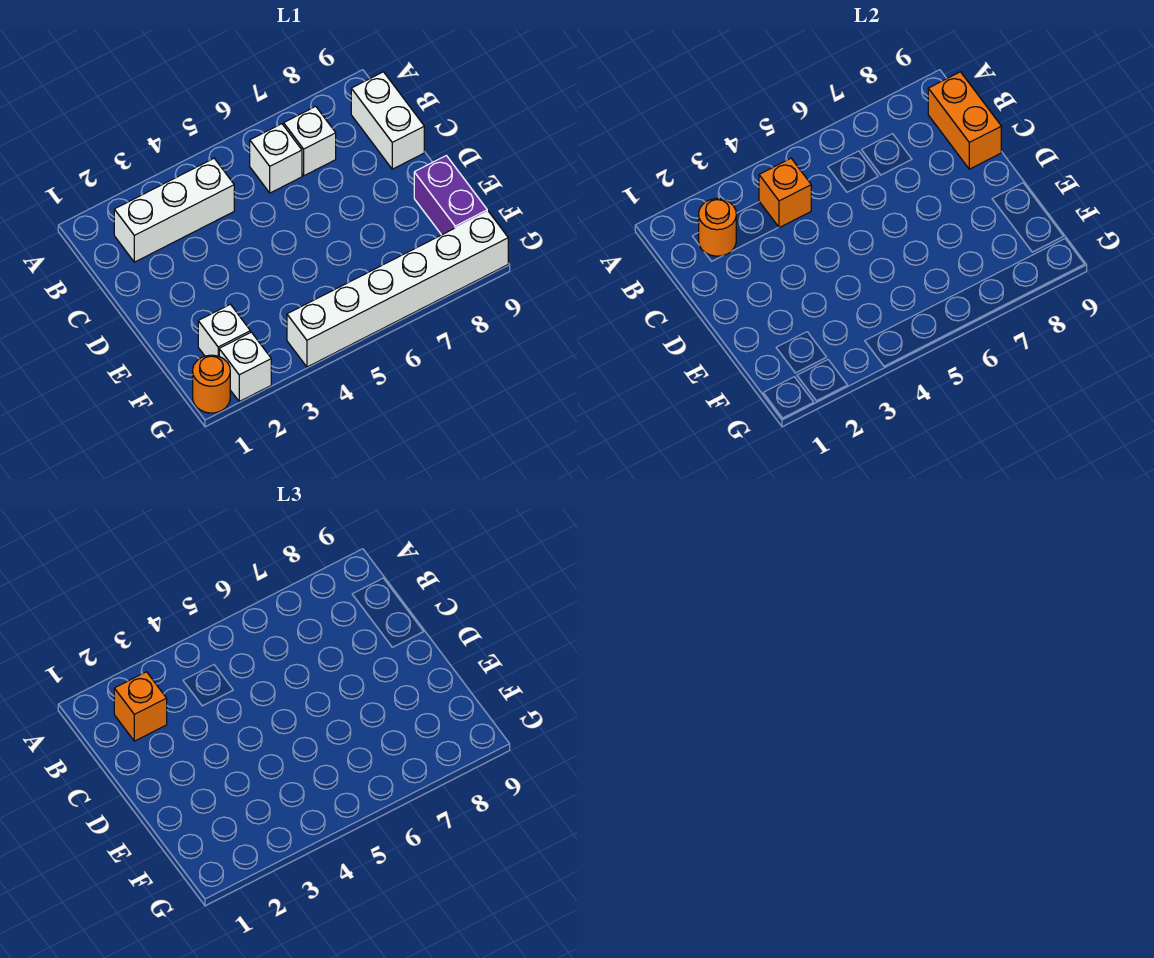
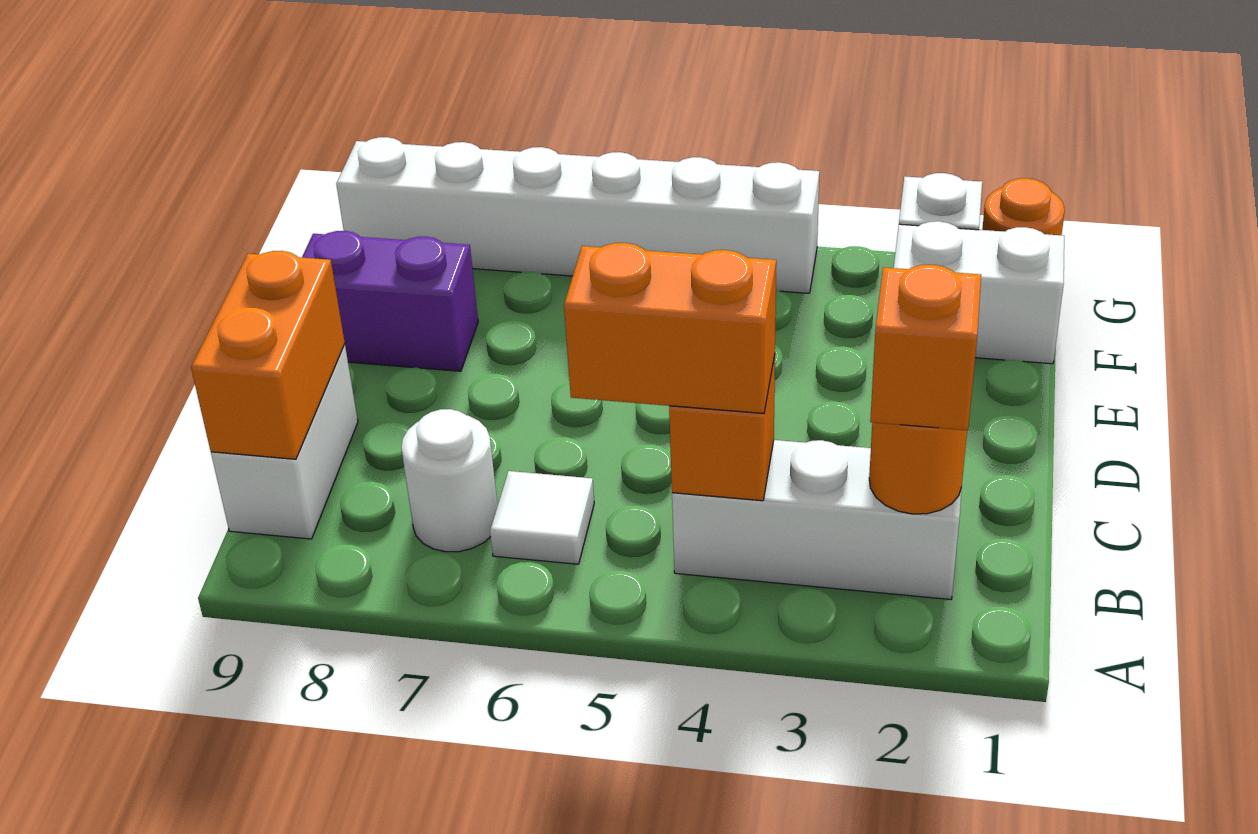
none -> orange brick B4:B5 level 3
white brick B6 level 1 -> white tile B6 level 1
white brick B7 level 1 -> white round brick B7 level 1
purple brick E9:F9 level 1 -> purple brick E8:E9 level 1
white brick F2 level 1 -> white brick F1:F2 level 1

